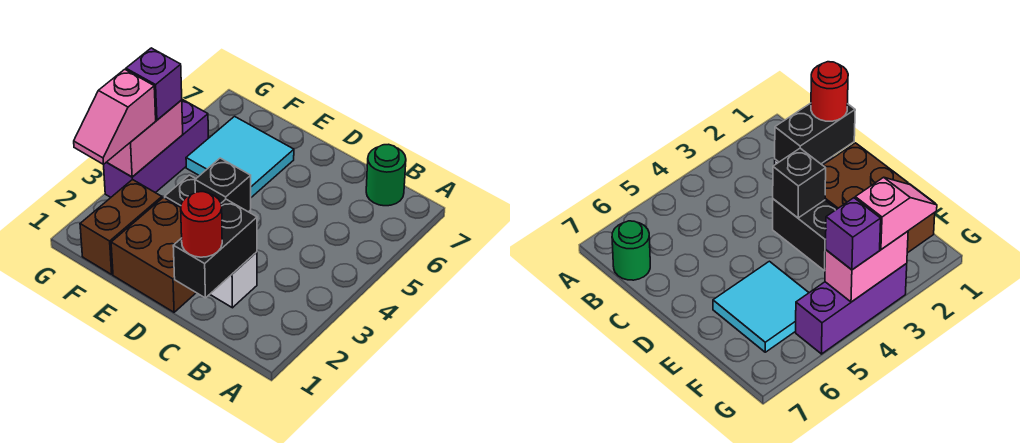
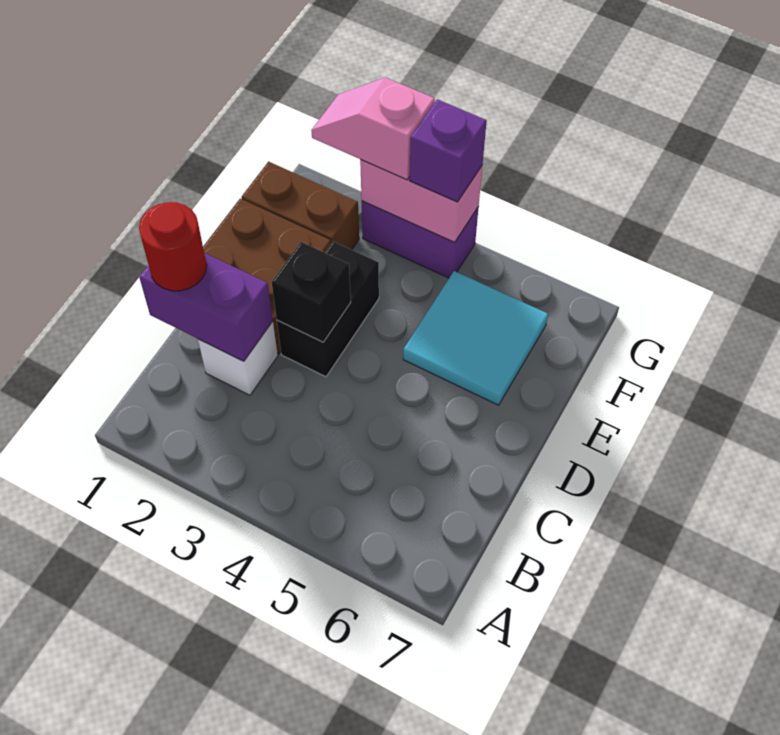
green round brick B7 level 1 -> none
black brick C1:C2 level 2 -> purple brick C1:C2 level 2
purple brick G3:G5 level 1 -> purple brick G3:G4 level 1

